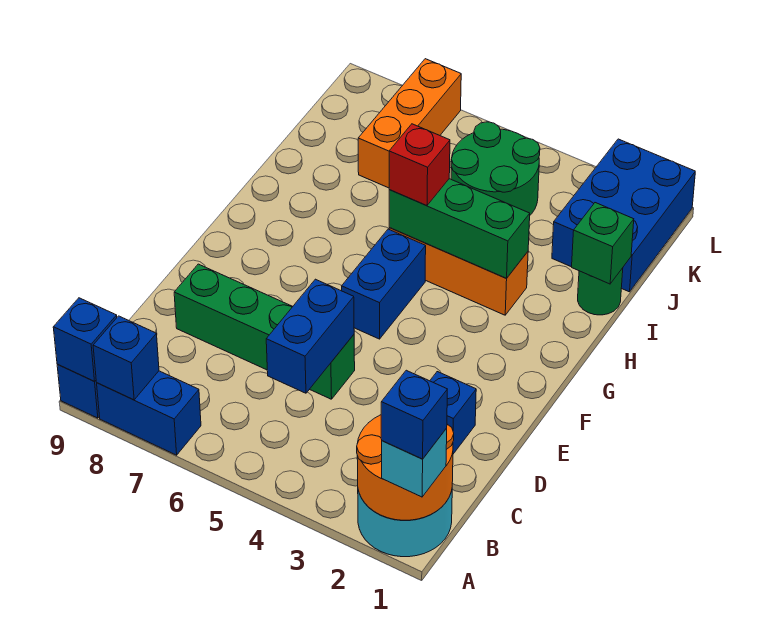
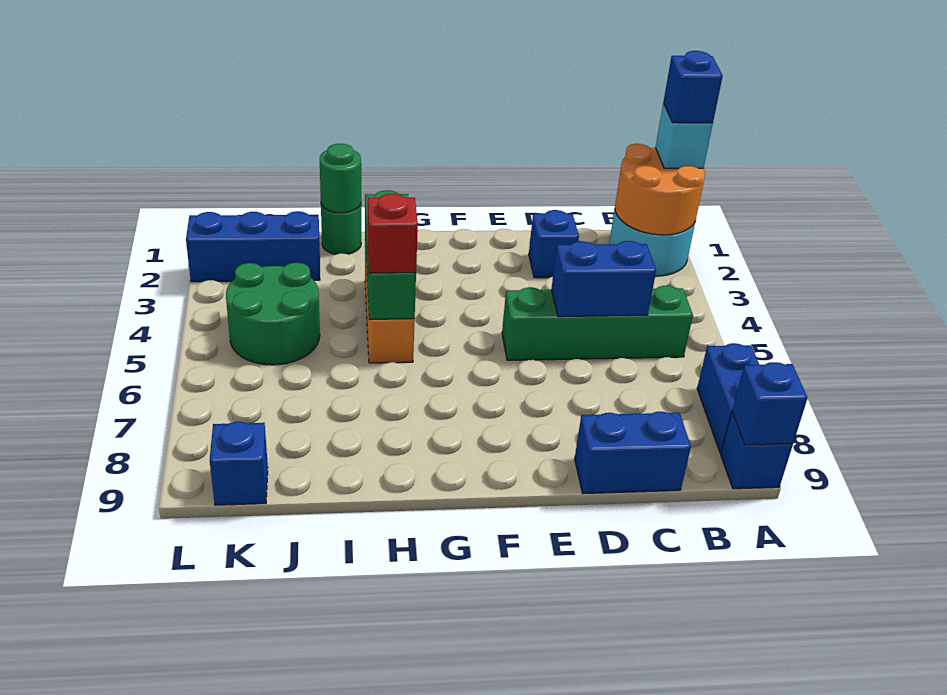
blue brick A8 level 2 -> blue brick K9 level 1
green brick D5:D8 level 1 -> green brick B5:E5 level 1
blue brick F5:G5 level 1 -> blue brick C9:D9 level 1
green brick I1 level 2 -> green round brick I1 level 2
blue brick J1:L2 level 1 -> blue brick J2:L2 level 1
orange brick J7:L7 level 1 -> none

